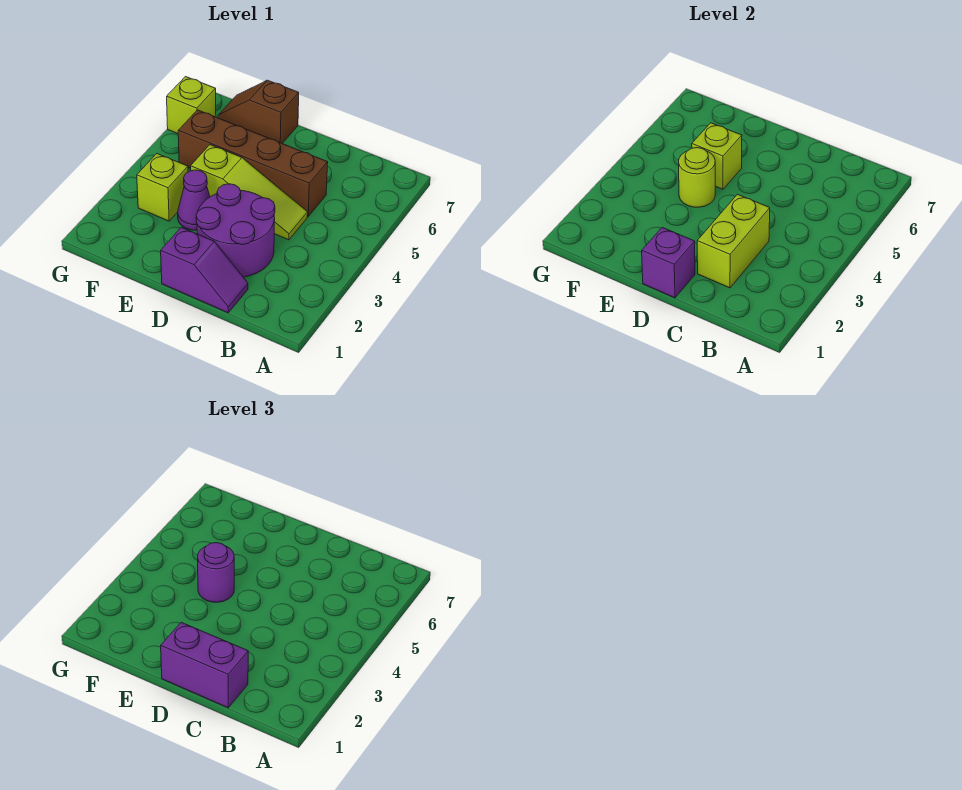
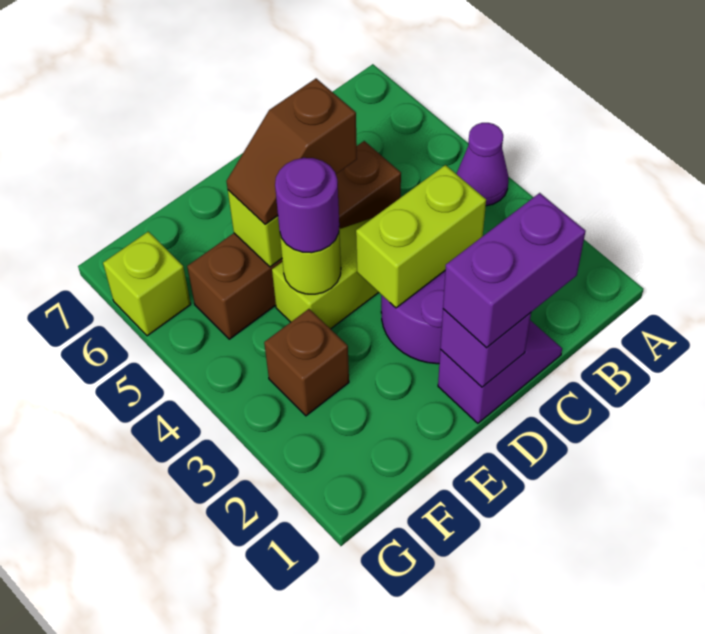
lime brick C2:C3 level 2 -> lime brick C3:D3 level 2
purple cone E3 level 1 -> purple cone A4 level 1
brown slope E7:F7 level 1 top E -> brown slope D5:E5 level 3 top D
lime brick F3 level 1 -> brown brick F3 level 1

